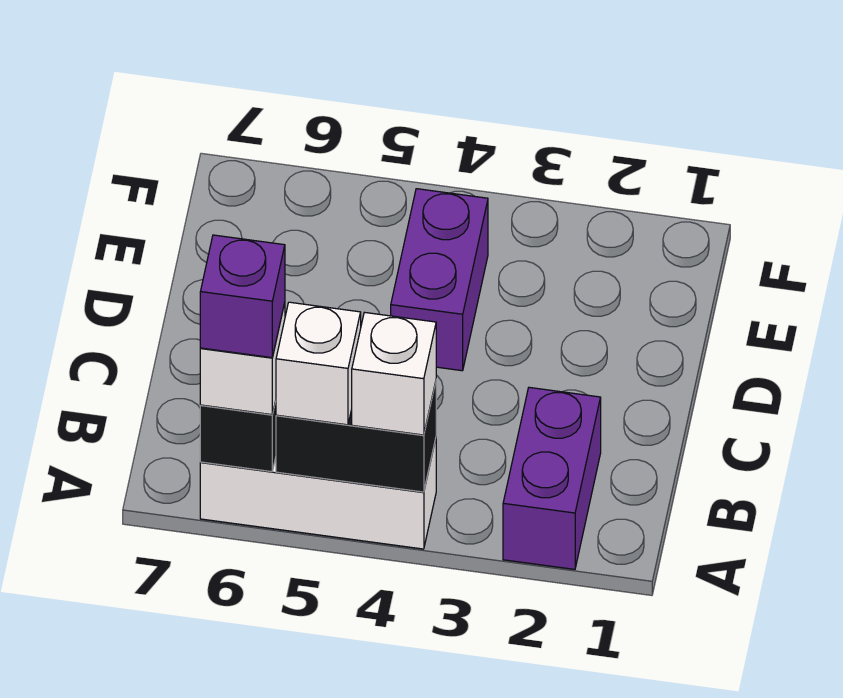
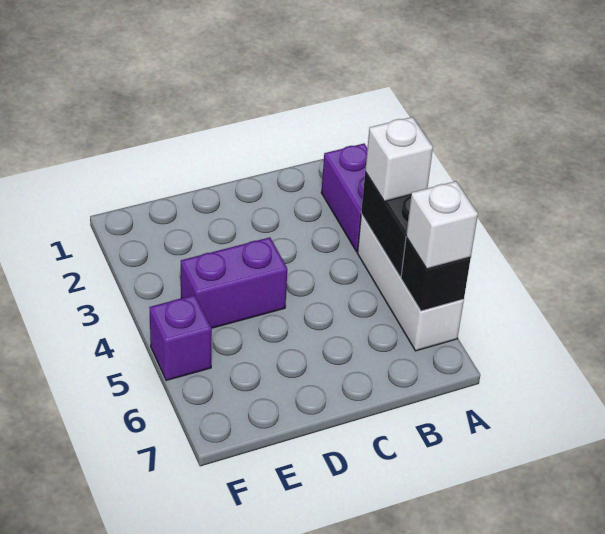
purple brick A2:B2 level 1 -> purple brick A2:A3 level 1
white brick A5 level 3 -> none
purple brick A6 level 4 -> purple brick F5 level 1

